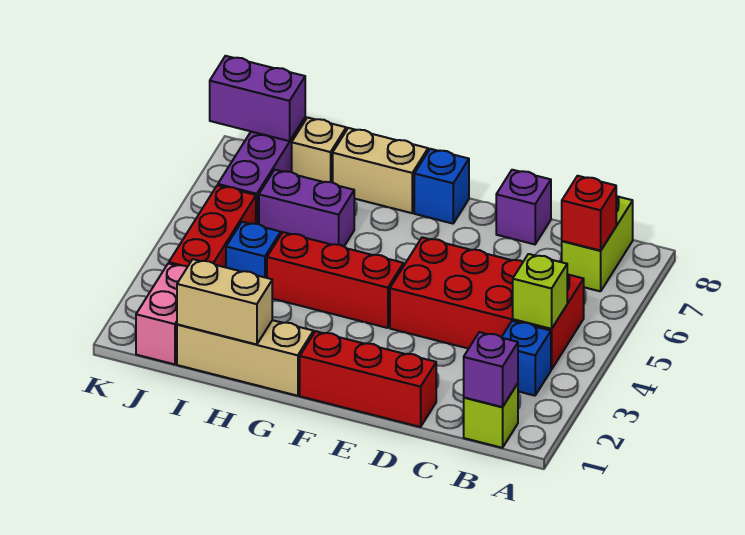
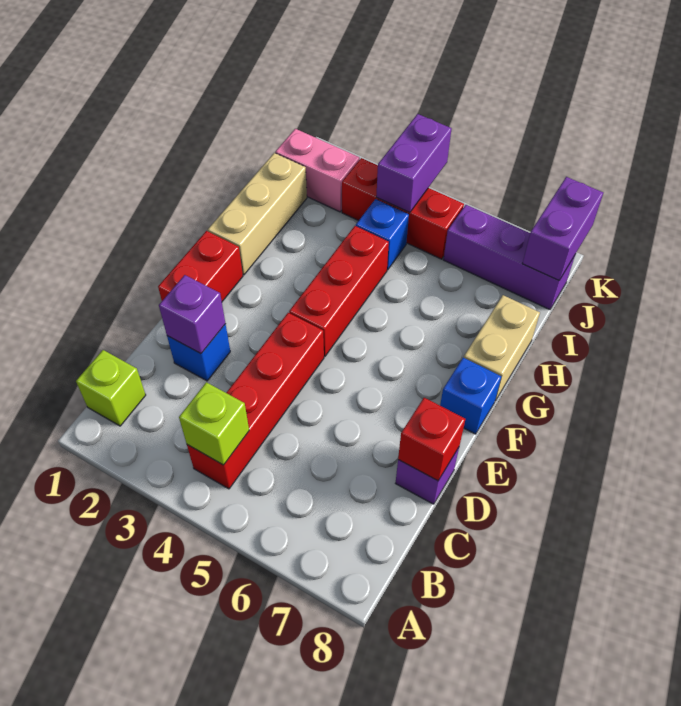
purple brick B1 level 2 -> purple brick D2 level 2
blue brick B3 level 1 -> blue brick D2 level 1
red brick B4:E5 level 1 -> red brick B4:E4 level 1
lime brick B7:B8 level 1 -> none
red brick B7 level 2 -> red brick D8 level 2
red brick D1:F1 level 1 -> red brick E1:F1 level 1
tan brick H1:I1 level 2 -> none
purple brick H6:I6 level 1 -> purple brick J4:K4 level 2
tan brick I8 level 1 -> none

